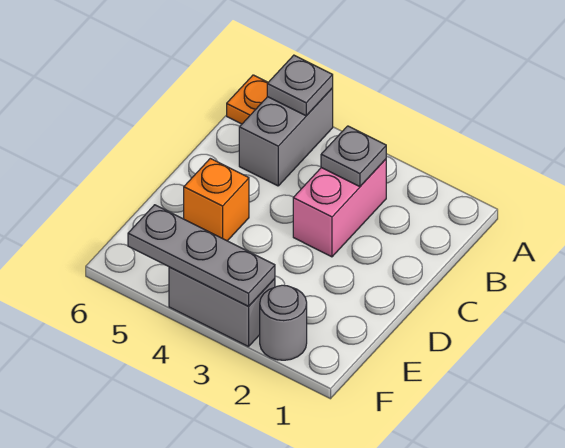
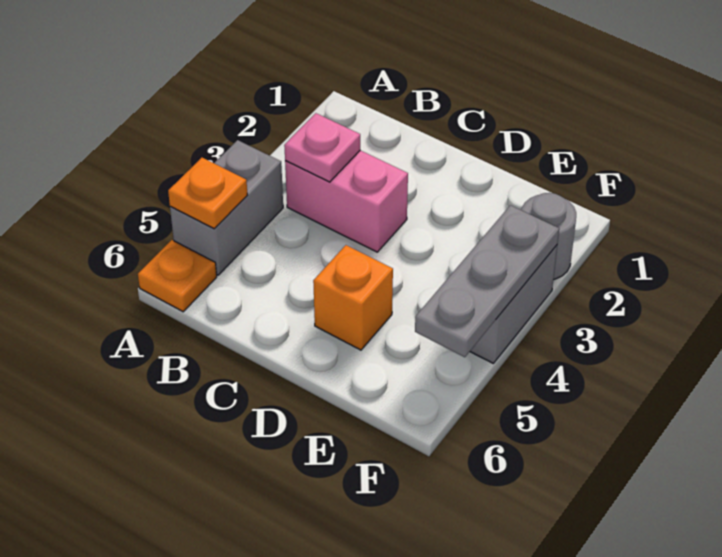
grey brick A5:B5 level 1 -> grey brick A4:A5 level 1
grey plate A5 level 2 -> orange plate A5 level 2
grey plate B3 level 2 -> pink plate B3 level 2

